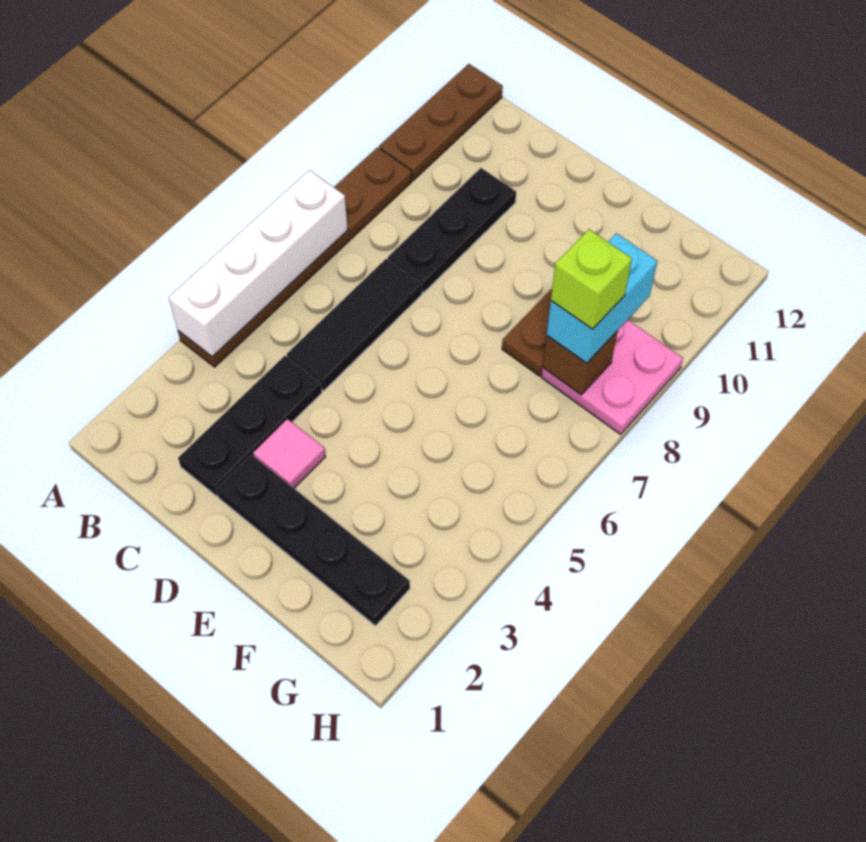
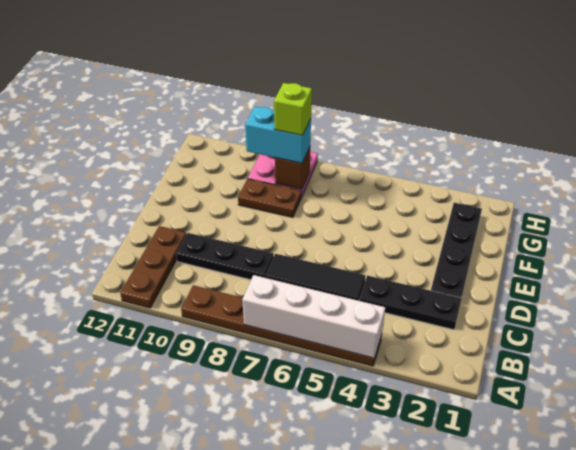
brown plate A10:A12 level 1 -> brown plate A11:C11 level 1
pink tile D3 level 1 -> none

